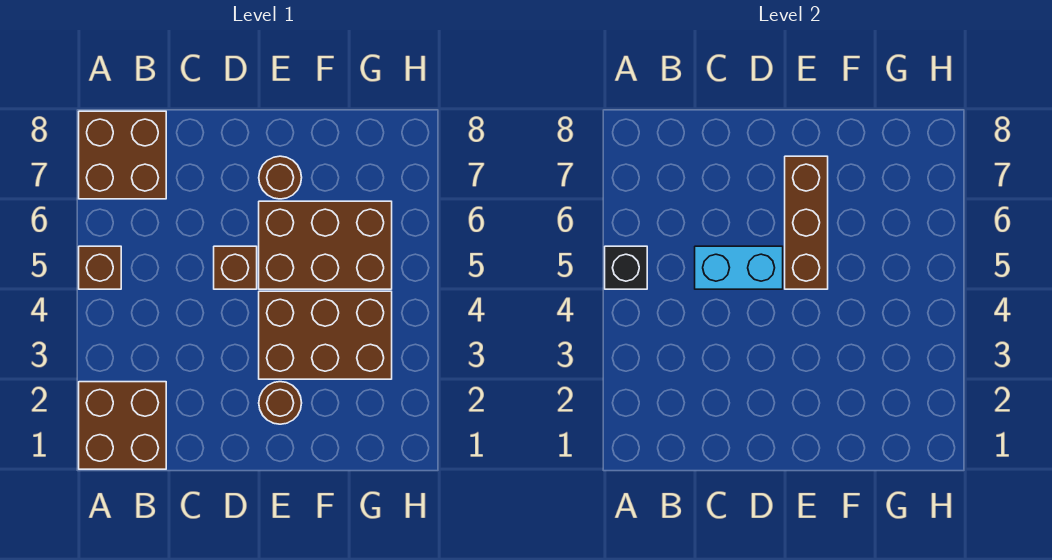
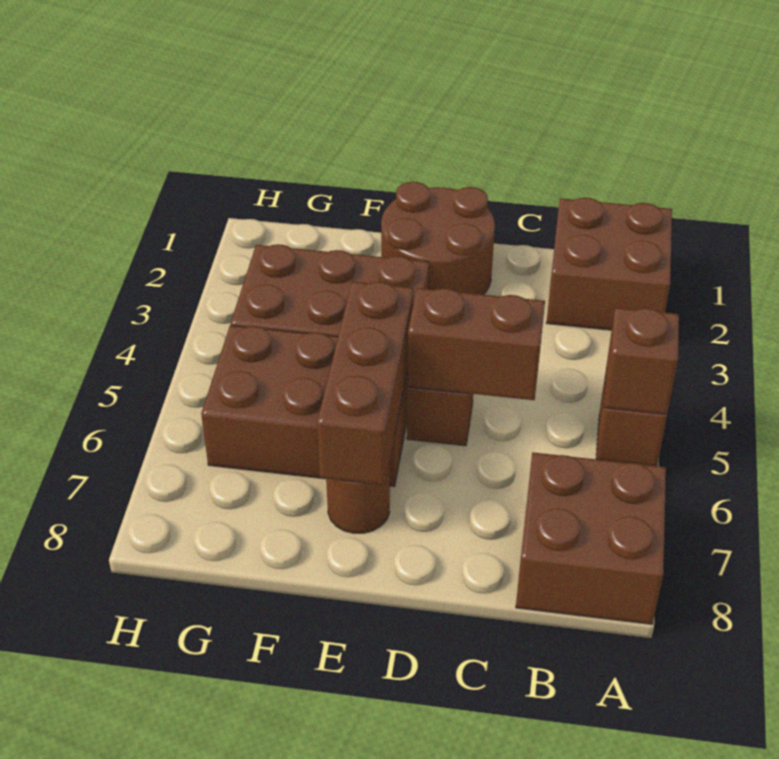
black brick A5 level 2 -> brown brick A5 level 2
cyan brick C5:D5 level 2 -> brown brick C5:D5 level 2
brown round brick E2 level 1 -> brown round brick D1:E2 level 1

